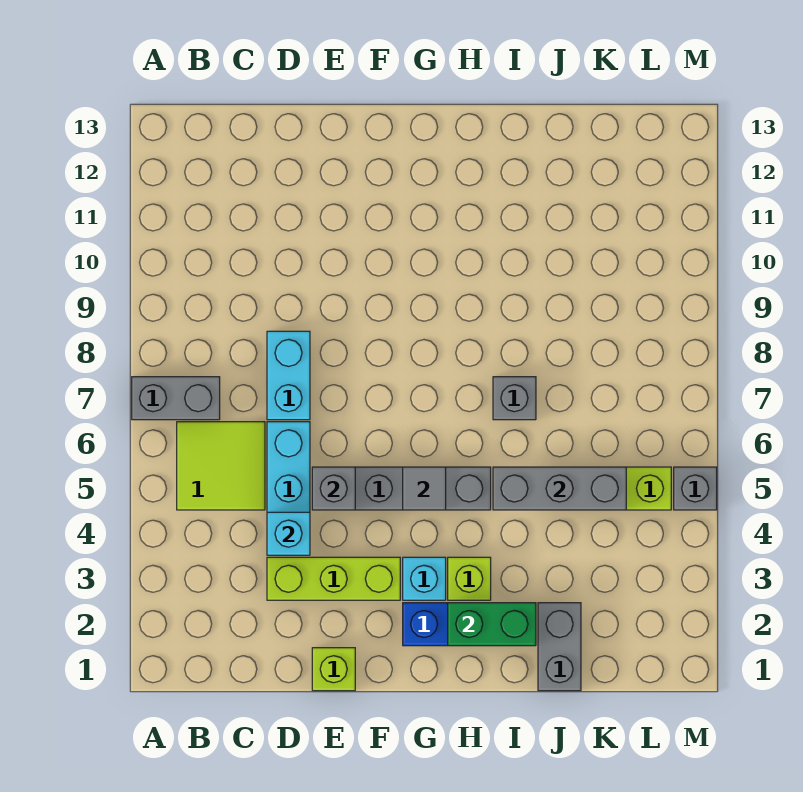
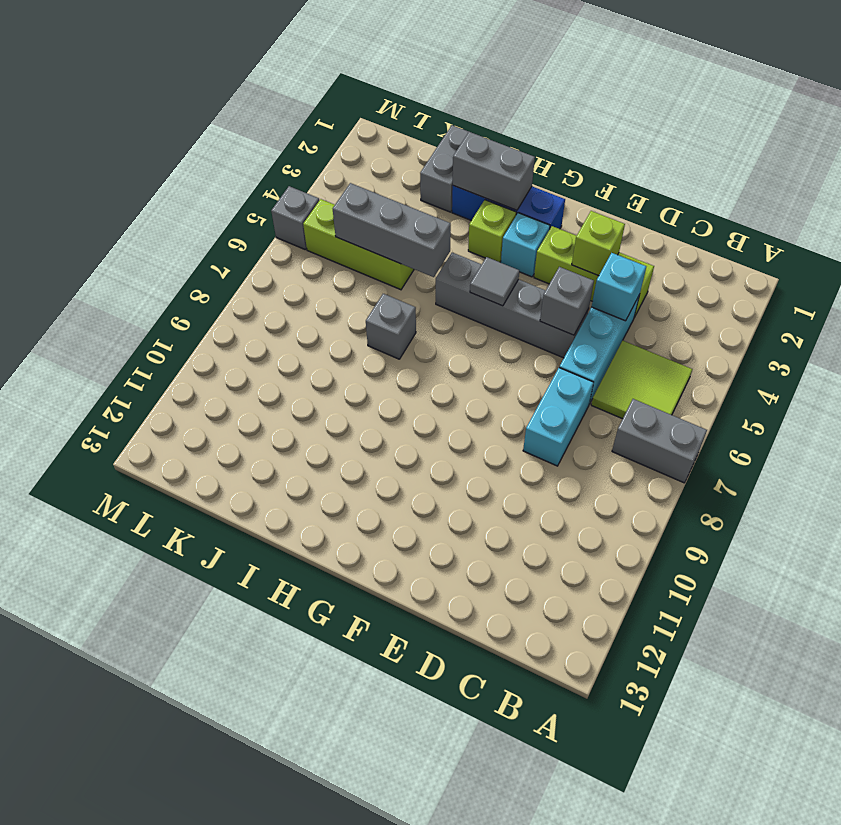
lime brick E1 level 1 -> lime brick E3 level 2
green brick H2:I2 level 2 -> grey brick H2:I2 level 2

